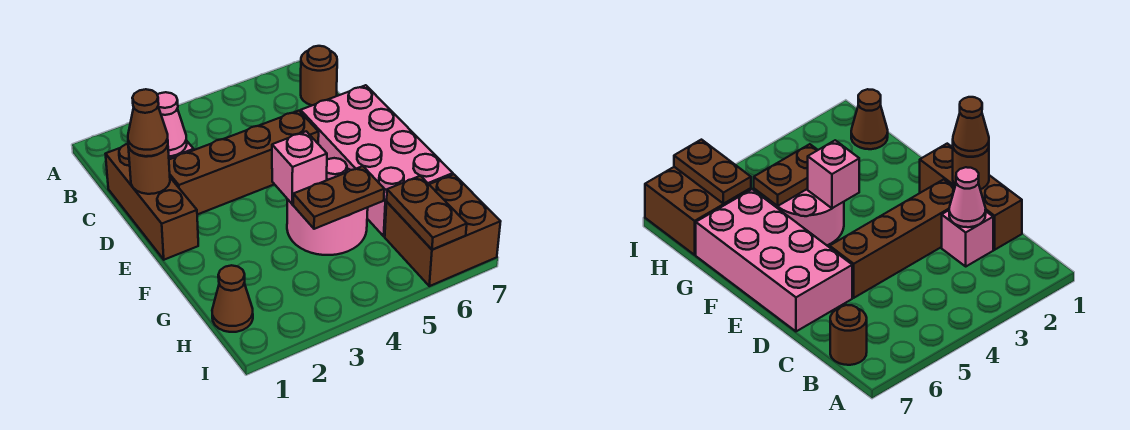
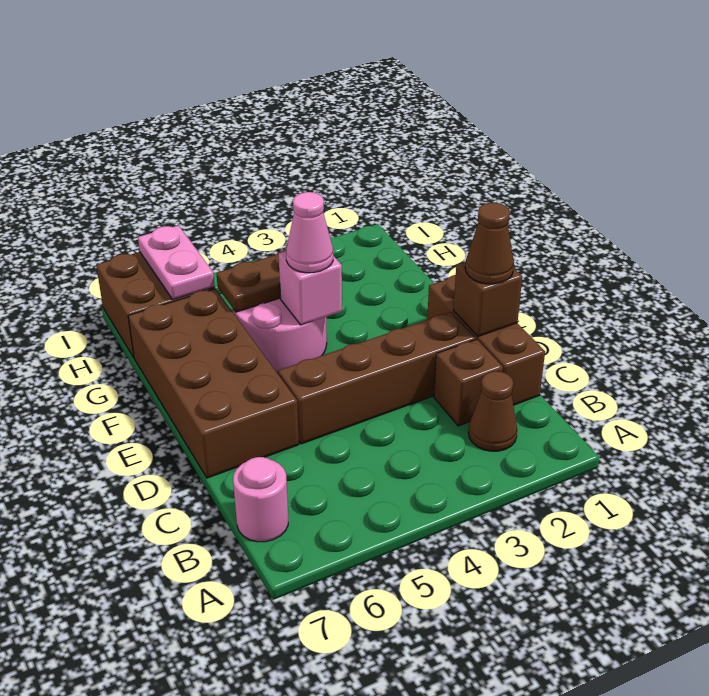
brown round brick B7 level 1 -> pink round brick B7 level 1
pink brick C2 level 1 -> brown brick C2 level 1
pink cone C2 level 2 -> pink cone F4 level 3
brown round brick D1 level 2 -> brown brick D1 level 2
pink brick D6:G7 level 1 -> brown brick D6:G7 level 1
brown cone H1 level 1 -> brown cone B2 level 1
brown plate H6:I6 level 2 -> pink plate H6:I6 level 2

